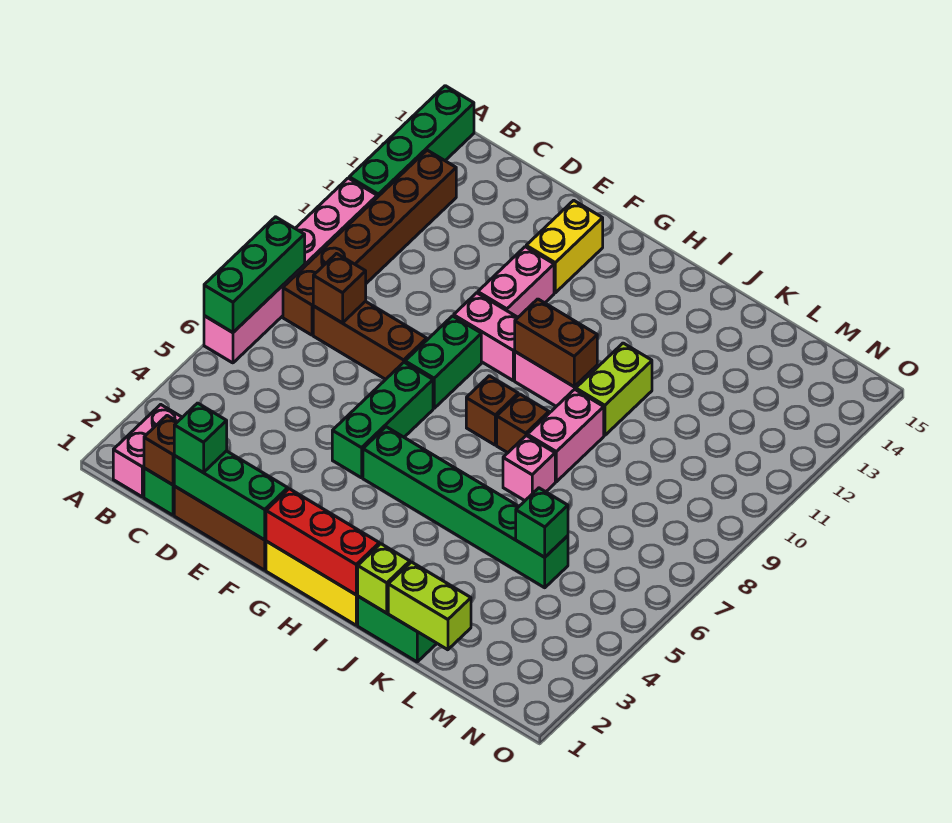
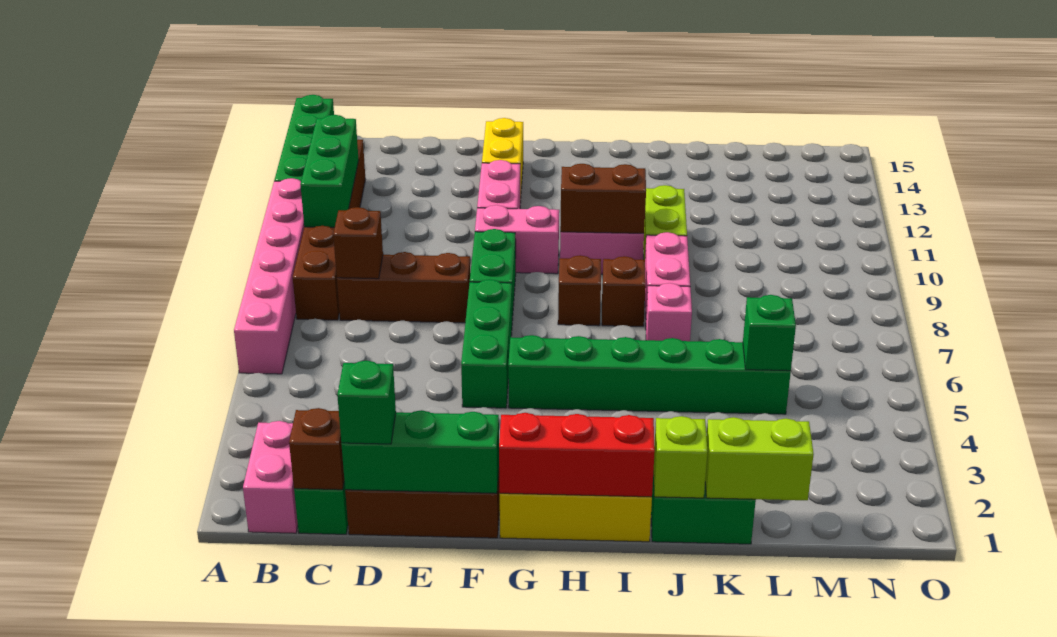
green brick A6:A8 level 2 -> green brick B10:B12 level 2

